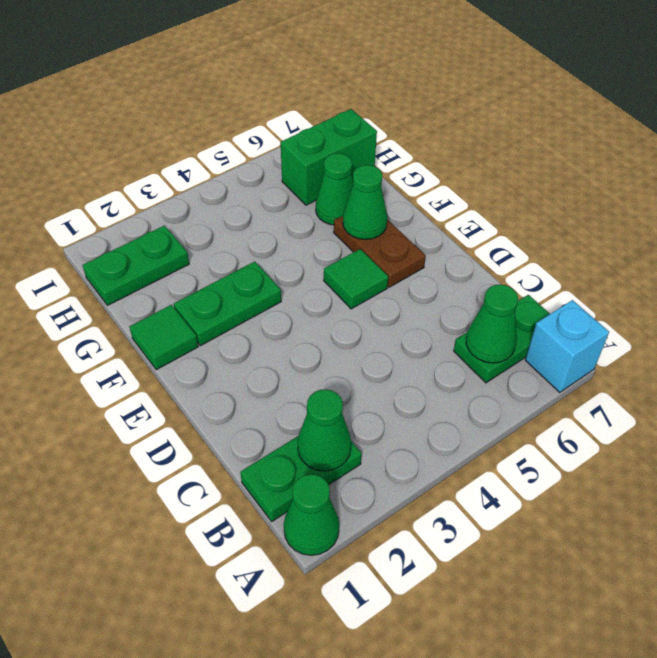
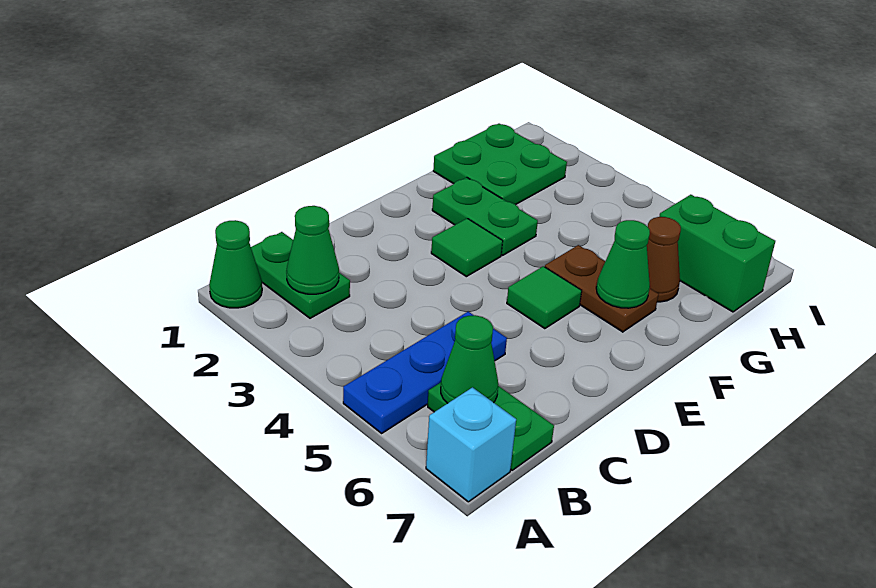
none -> blue plate A5:C5 level 1
brown plate E6:F6 level 1 -> brown plate F5:F6 level 1
green tile F1 level 1 -> green tile E3 level 1
green cone G6 level 1 -> brown cone G6 level 1
green plate H1:H2 level 1 -> green plate G1:H2 level 1

